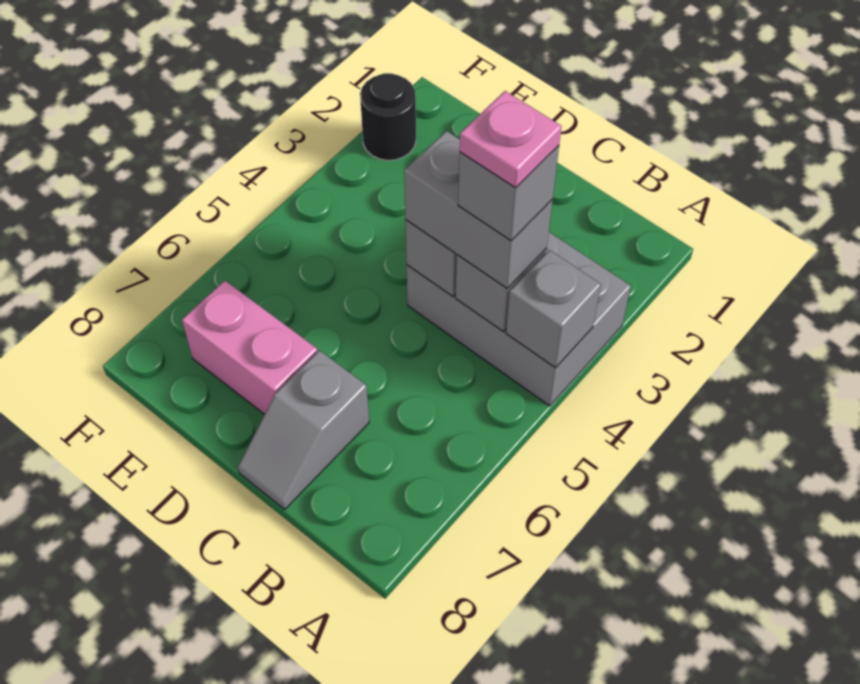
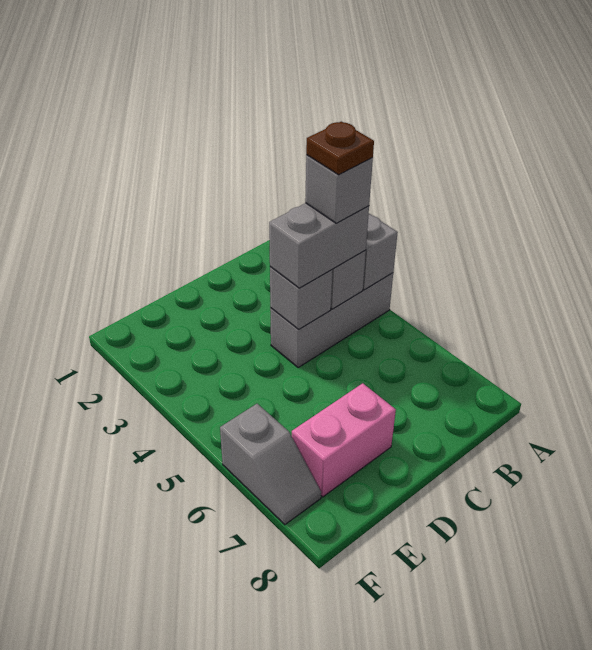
grey brick A3:C4 level 1 -> grey brick A4:C4 level 1
pink plate B4 level 5 -> brown plate B4 level 5
grey slope C7:C8 level 1 top 7 -> grey slope F6:F7 level 1 top 6
black round brick F2 level 1 -> none

